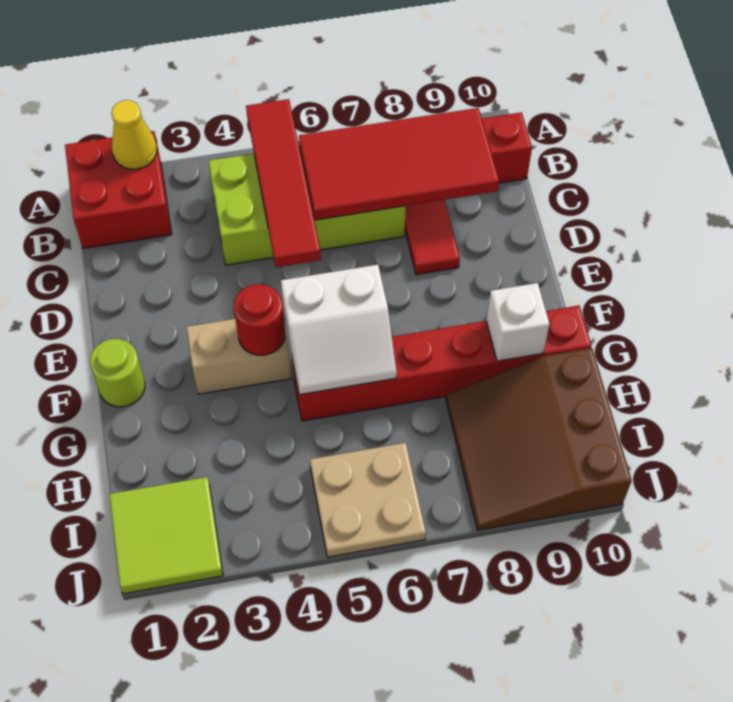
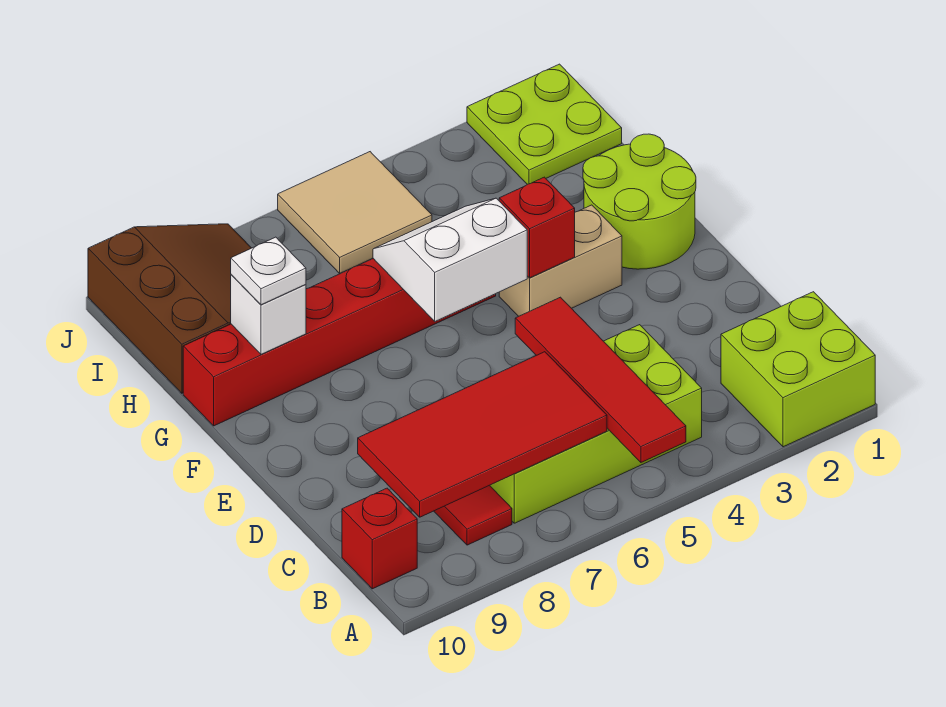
red brick A1:B2 level 1 -> lime brick A1:B2 level 1
yellow cone A2 level 2 -> none
lime round brick F1 level 1 -> lime round brick F1:G2 level 1
red round brick F4 level 2 -> red brick F4 level 2
none -> white plate G9 level 3
lime tile I1:J2 level 1 -> lime plate I1:J2 level 1
tan plate I5:J6 level 1 -> tan tile I5:J6 level 1

